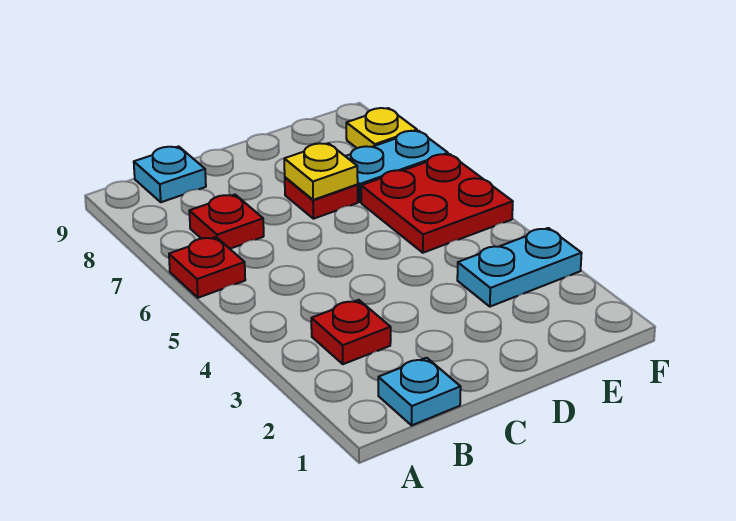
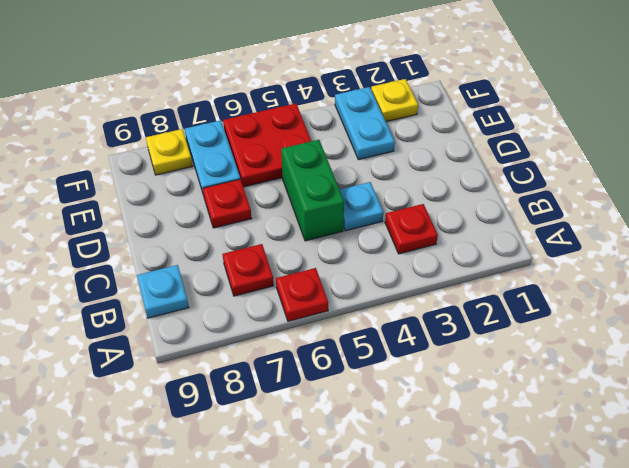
cyan plate B1 level 1 -> cyan plate C4 level 1
none -> green brick C5:D5 level 1
yellow plate D7 level 2 -> yellow plate F2 level 1

